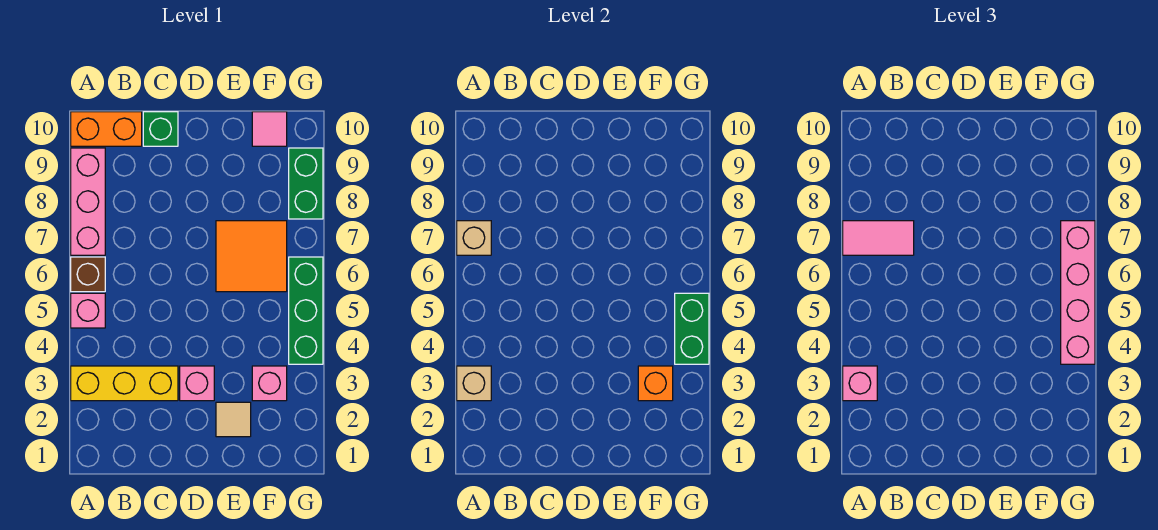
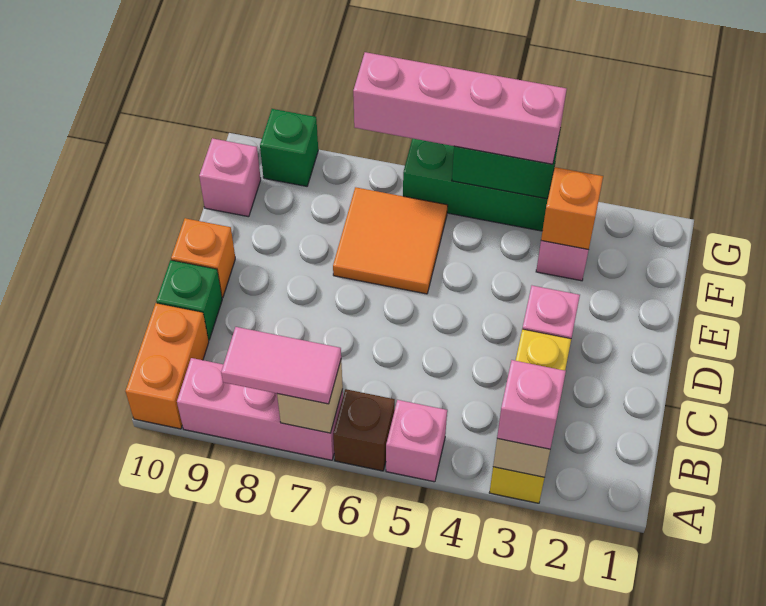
pink tile A7:B7 level 3 -> pink tile A7:A8 level 3
none -> orange brick D10 level 1
tan tile E2 level 1 -> none
pink tile F10 level 1 -> pink brick F10 level 1
green brick G8:G9 level 1 -> green brick G9 level 1

